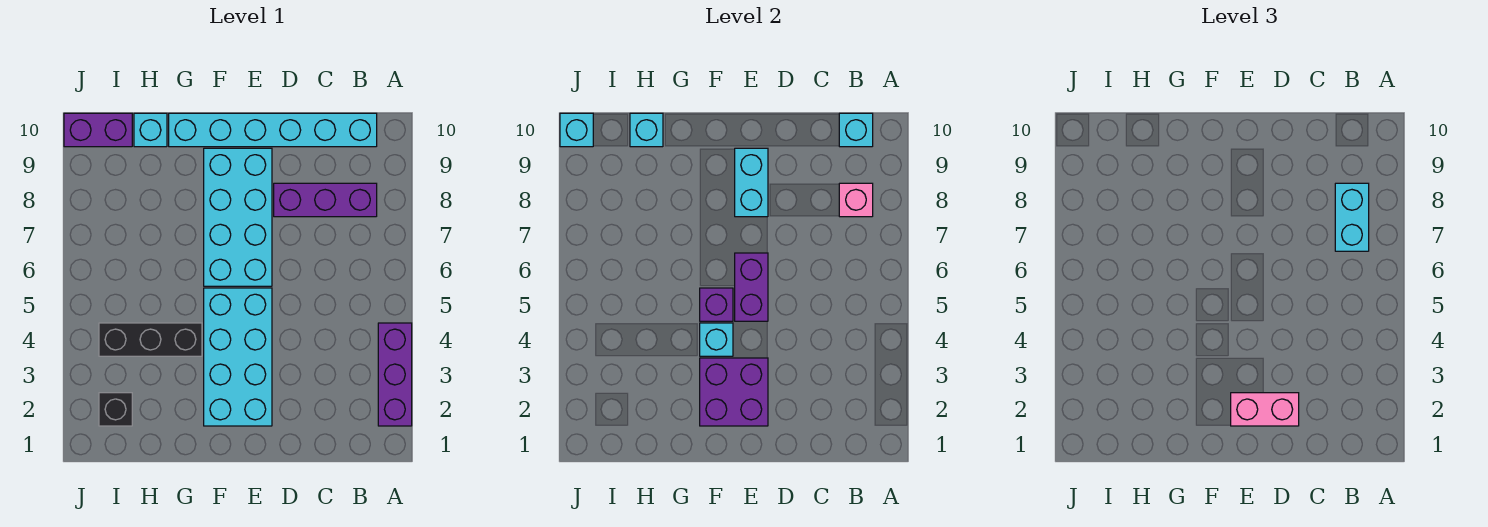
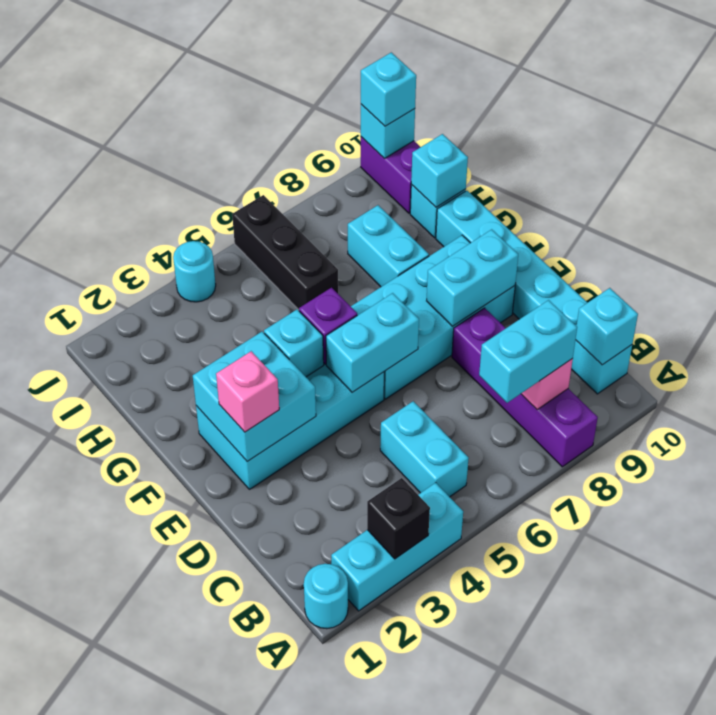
none -> cyan round brick A1 level 1
purple brick A2:A4 level 1 -> cyan brick A2:A4 level 1
none -> cyan brick B5:C5 level 1
purple brick B8:D8 level 1 -> purple brick A8:D8 level 1
pink brick D2:E2 level 3 -> pink brick E2 level 3
purple brick E2:F3 level 2 -> cyan brick E2:F3 level 2
purple brick E5:E6 level 2 -> cyan brick E5:E6 level 2
black brick G4:I4 level 1 -> black brick H6:J6 level 1
none -> cyan brick G8:H8 level 1
black brick I2 level 1 -> black brick A3 level 2
none -> cyan round brick J4 level 1
none -> cyan brick J10 level 3

